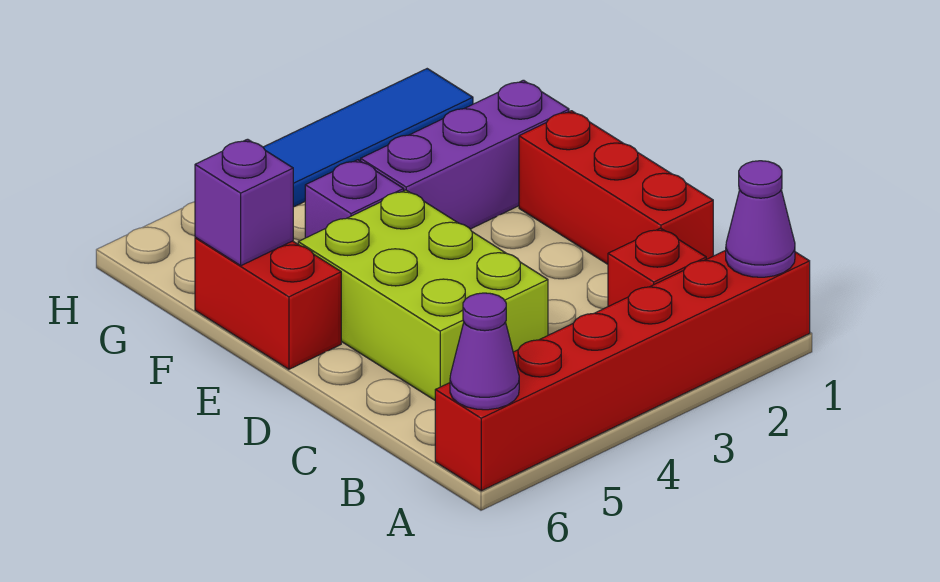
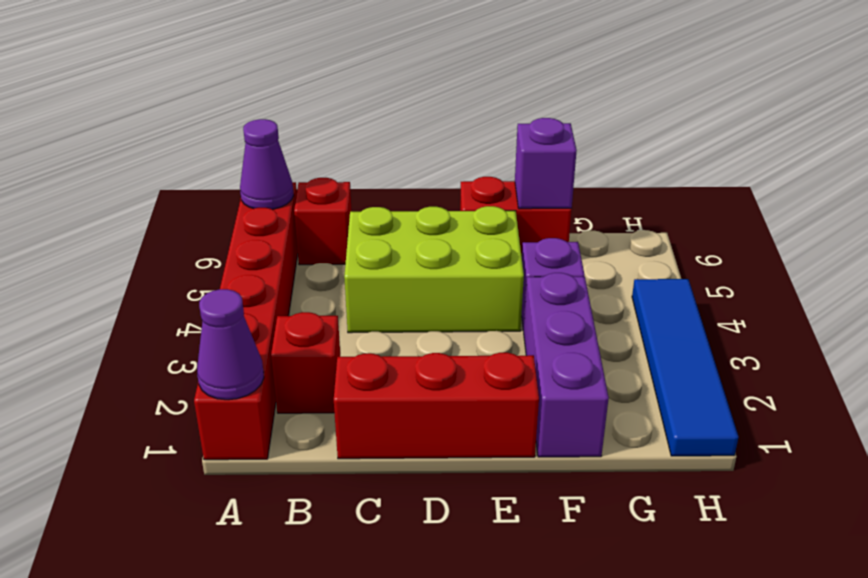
none -> red brick B6 level 1

